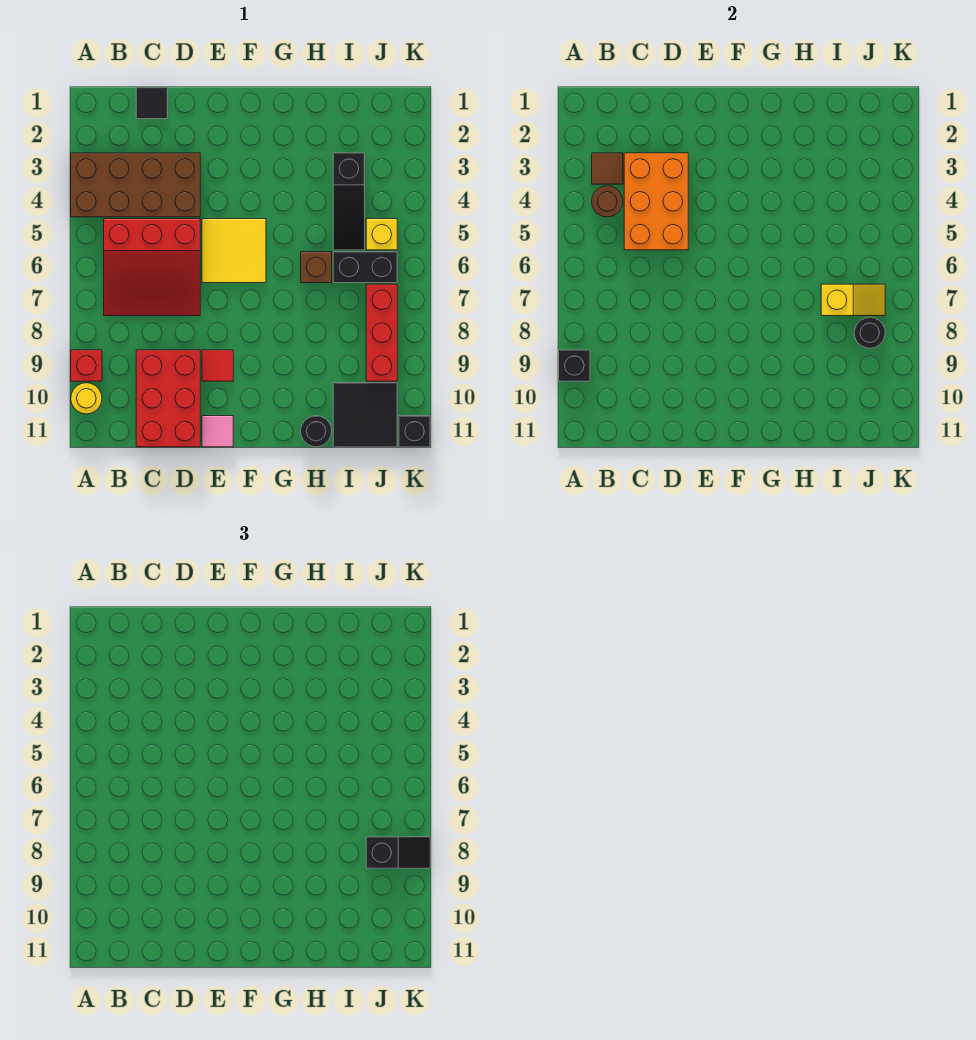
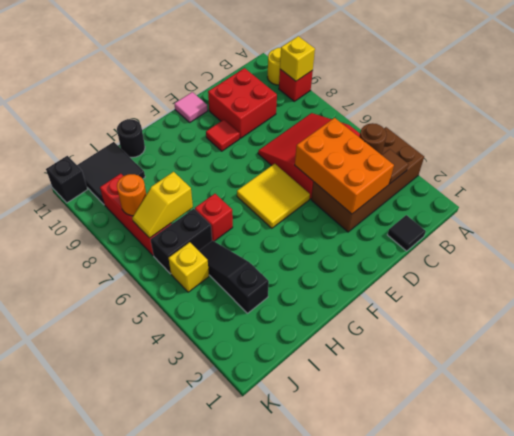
black brick A9 level 2 -> yellow brick A9 level 2
red brick C9:D11 level 1 -> red brick C9:D10 level 1
brown brick H6 level 1 -> red brick H6 level 1
black round brick J8 level 2 -> orange round brick J8 level 2
black slope J8:K8 level 3 top J -> none

